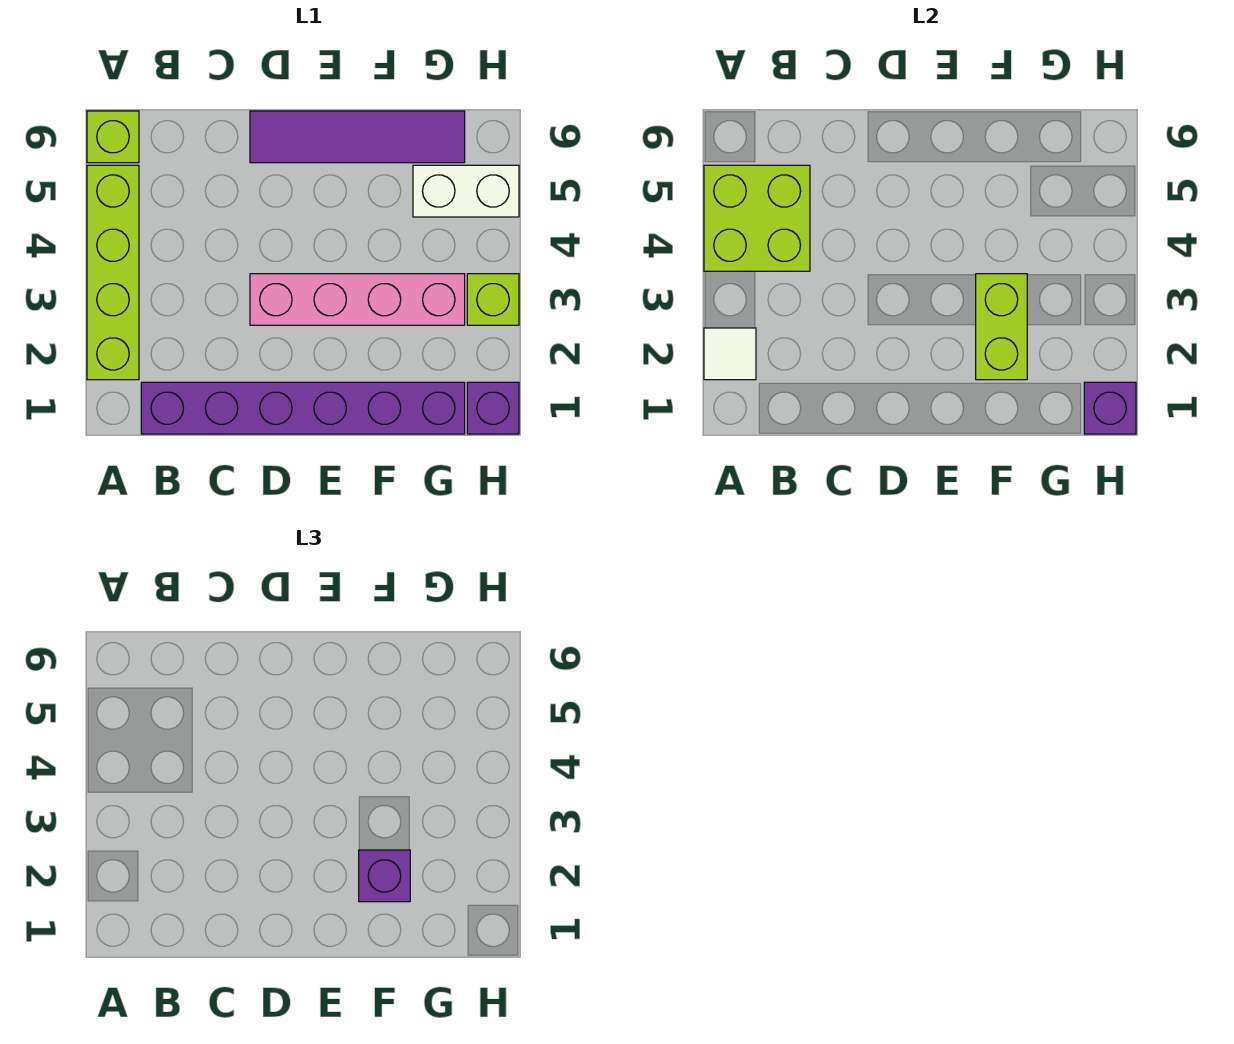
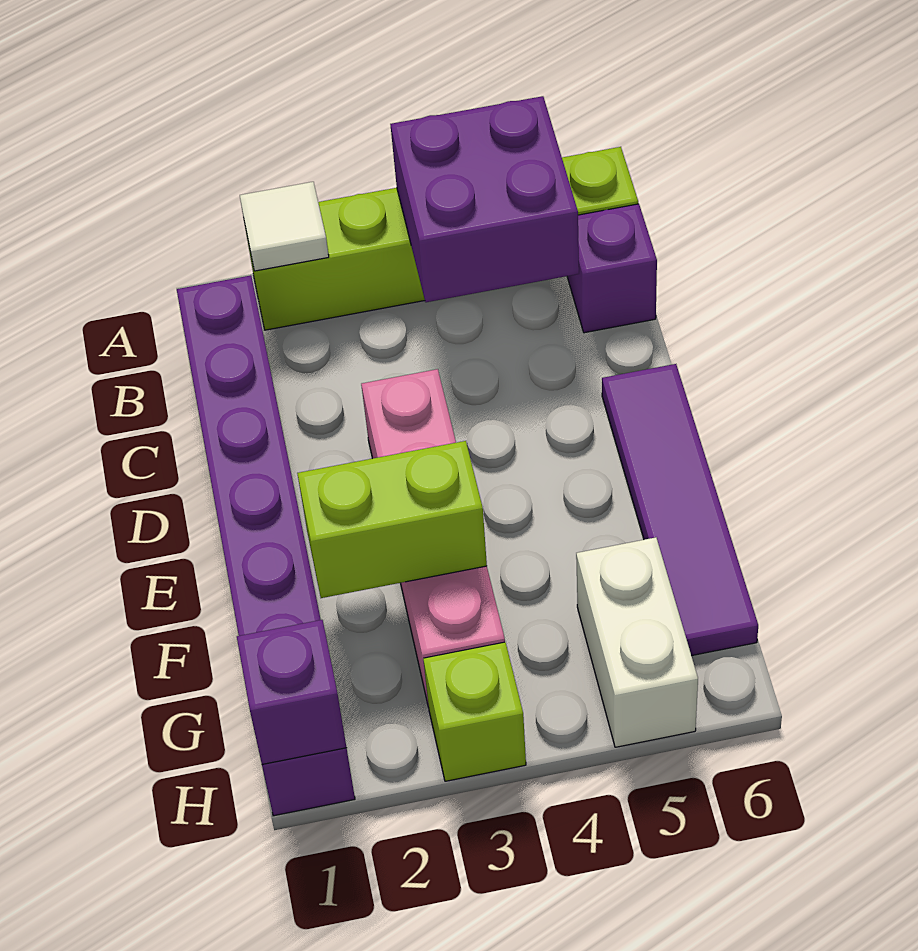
lime brick A4:B5 level 2 -> purple brick A4:B5 level 2
purple brick F2 level 3 -> purple brick B6 level 1

